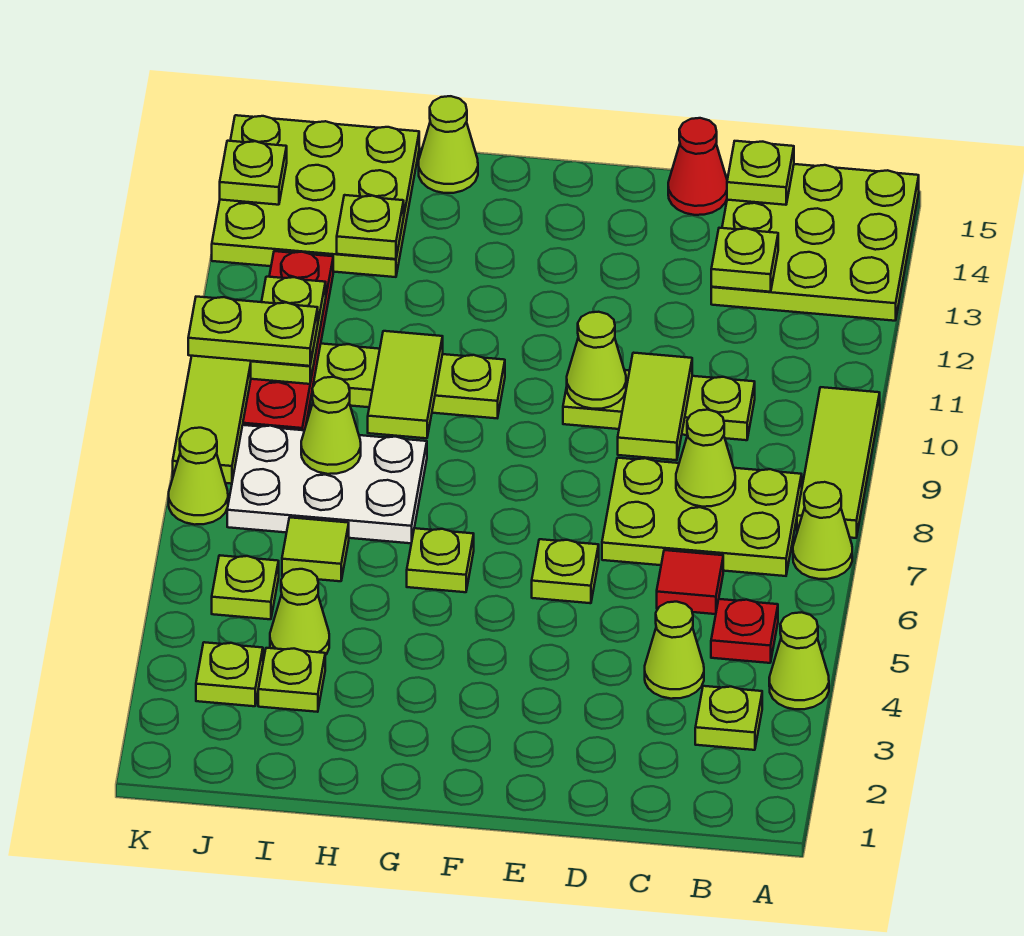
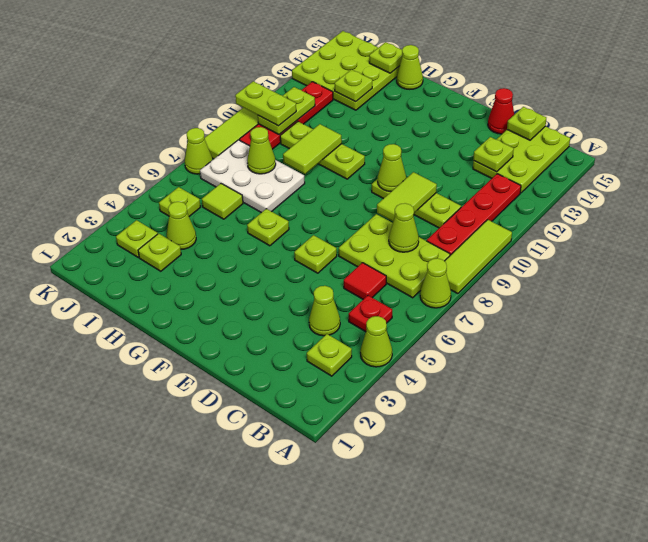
lime plate A13:C15 level 1 -> lime plate B13:C15 level 1
none -> red plate B9:B12 level 1
lime plate K14 level 2 -> lime plate I15 level 2

